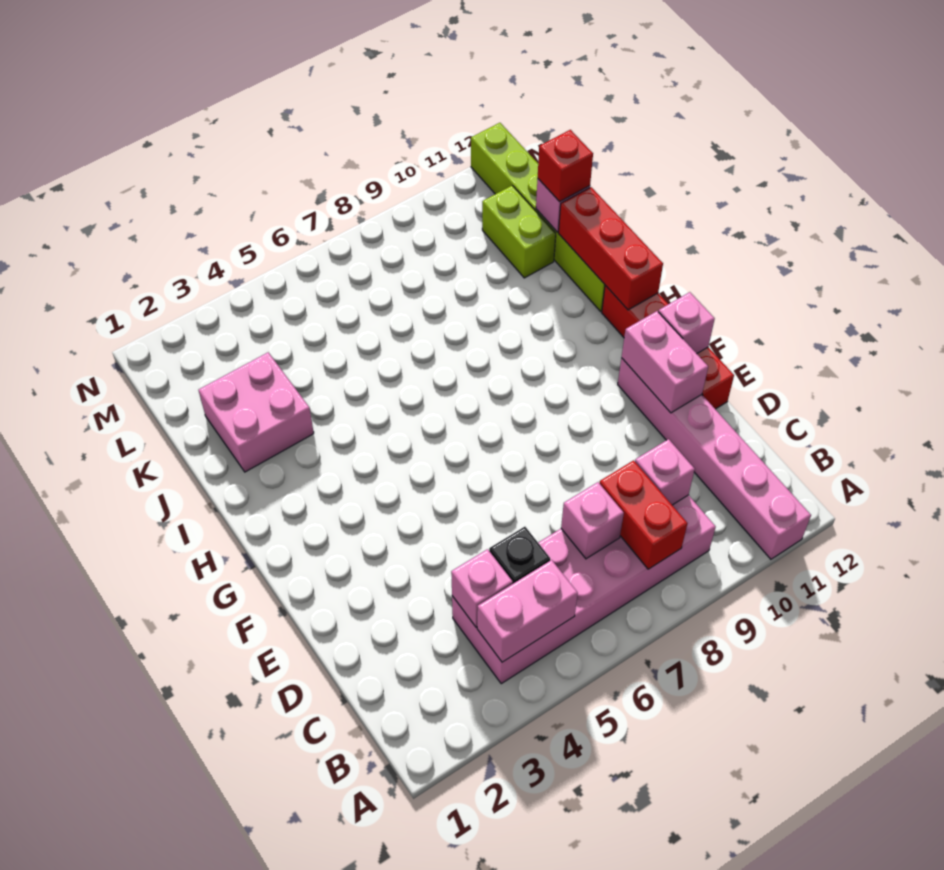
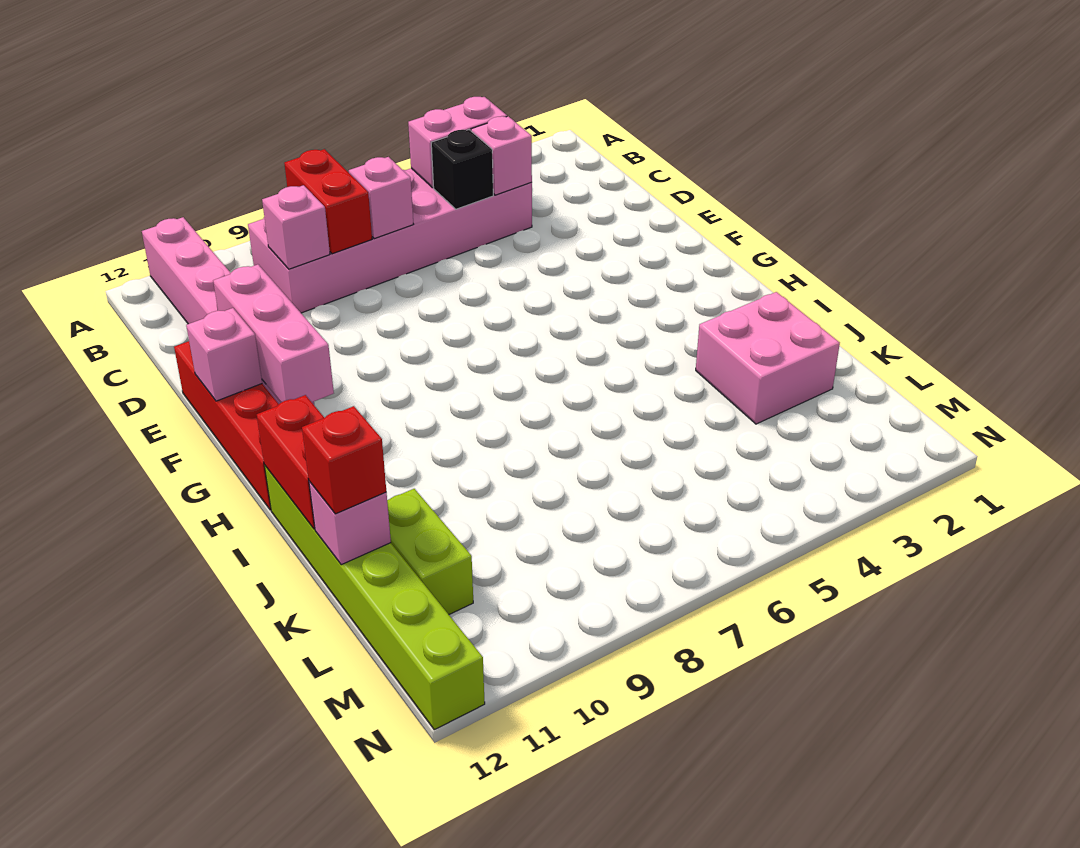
pink brick E11:F11 level 2 -> pink brick E11:G11 level 2
red brick H12:J12 level 2 -> red brick I12:J12 level 2

